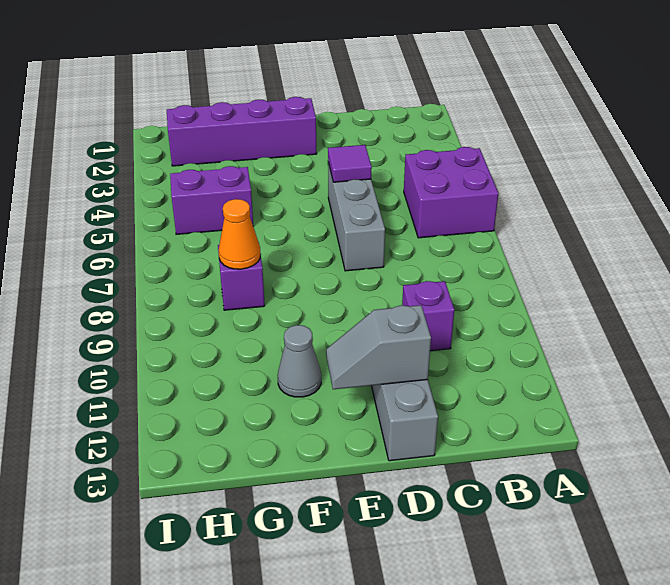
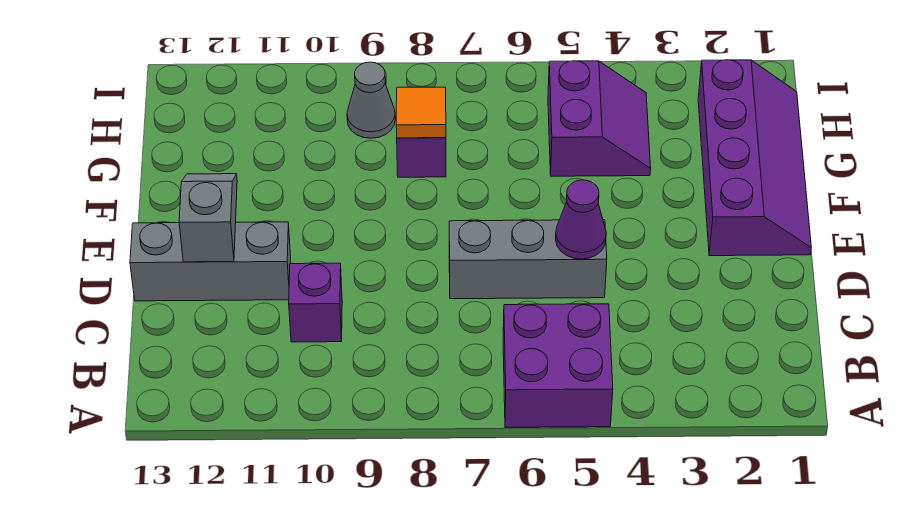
purple tile D5 level 2 -> purple cone D5 level 2
grey cone F11 level 1 -> grey cone H9 level 1
orange cone G8 level 2 -> orange tile G8 level 2

